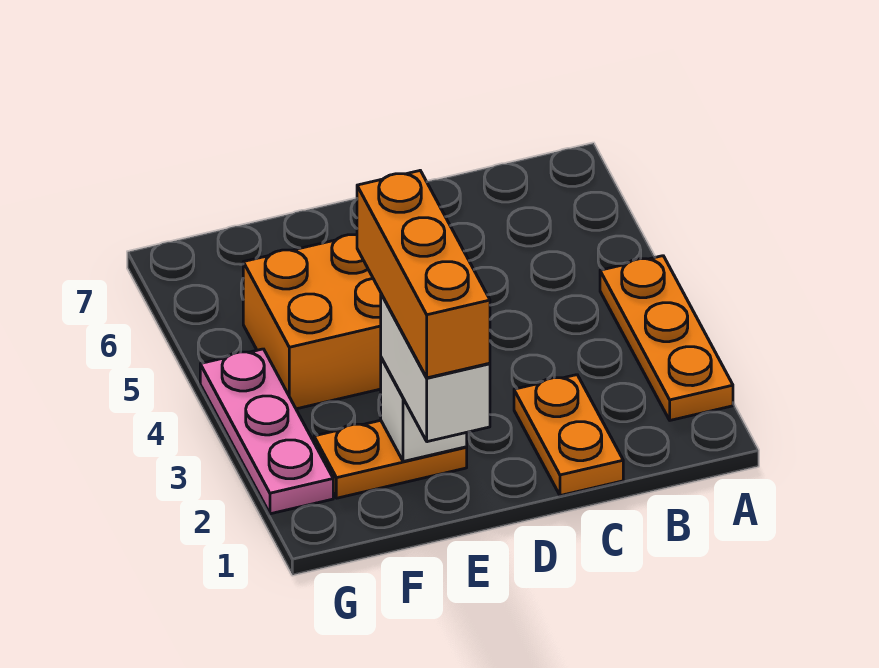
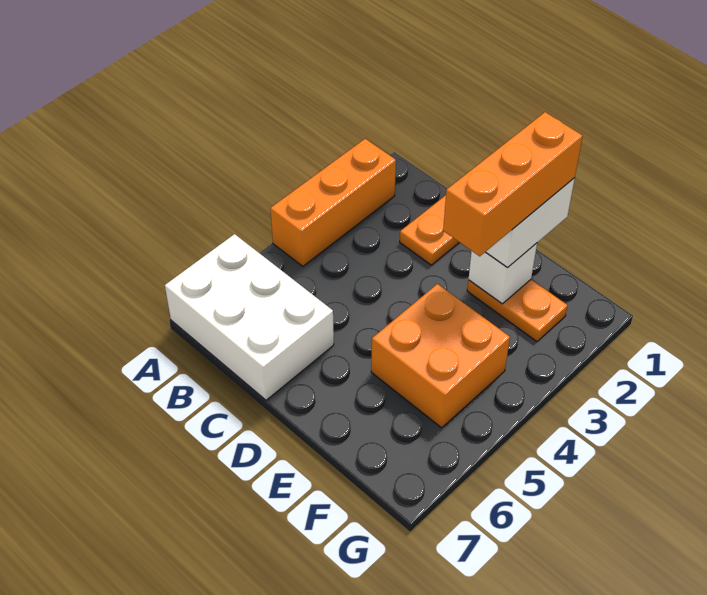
orange plate A2:A4 level 1 -> orange brick A2:A4 level 1
none -> white brick A6:C7 level 1
pink plate G2:G4 level 1 -> none

